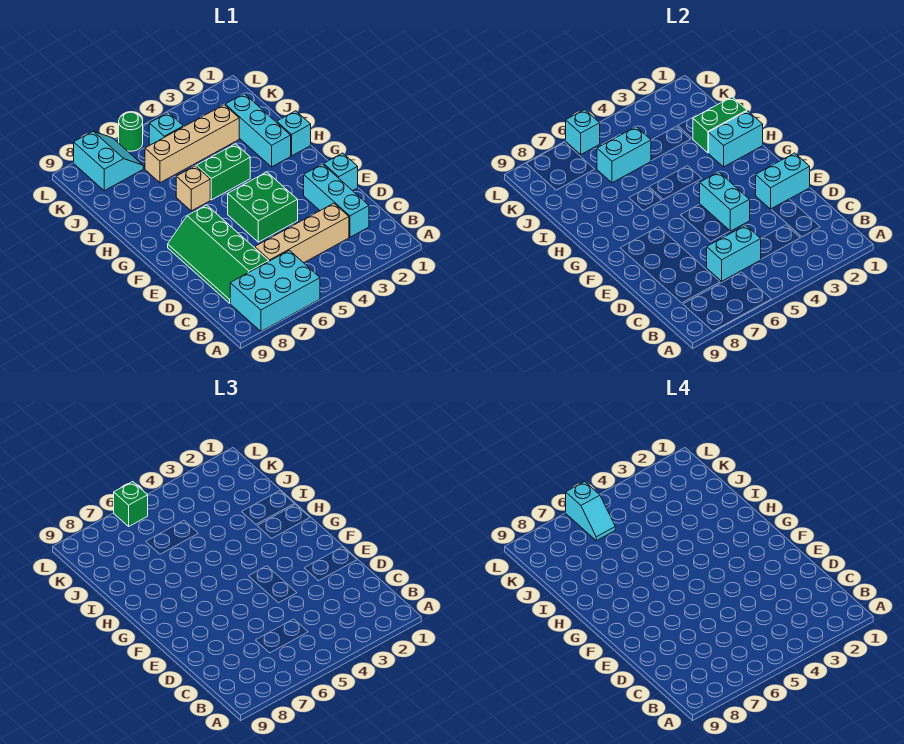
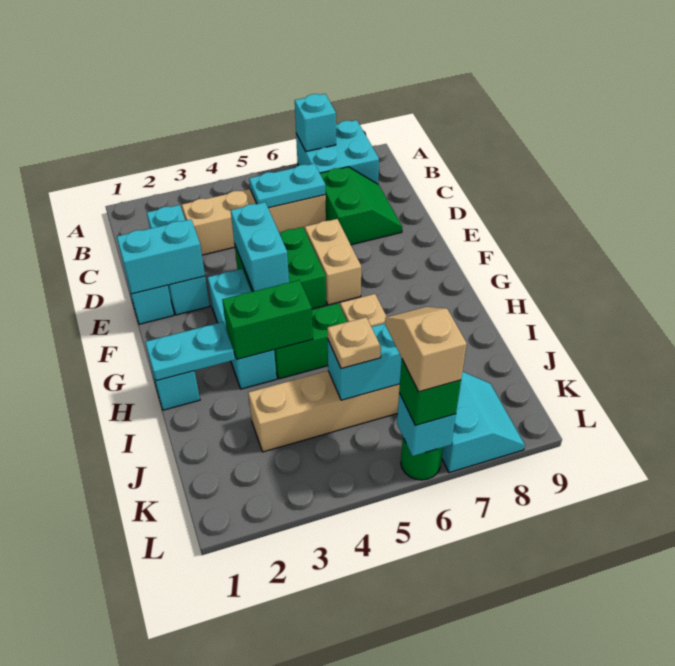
cyan brick A6:B8 level 1 -> cyan brick A7:B8 level 1
cyan brick C5:C6 level 2 -> cyan plate C5:C6 level 2
green slope C7:F8 level 1 top 7 -> green slope C7:D8 level 1 top 7
none -> tan brick E6:F6 level 1
cyan brick H1:H2 level 2 -> cyan plate H1:H2 level 2
cyan brick H2:J2 level 1 -> cyan brick F3:H3 level 1
green brick I1:I2 level 2 -> green brick H3:H4 level 2
none -> tan plate J5 level 3
cyan brick K5 level 1 -> cyan brick A7 level 2
cyan slope K6:L6 level 4 top L -> tan slope K6:L6 level 4 top L
cyan slope K7:L8 level 1 top 8 -> cyan slope K7:L8 level 1 top 7

